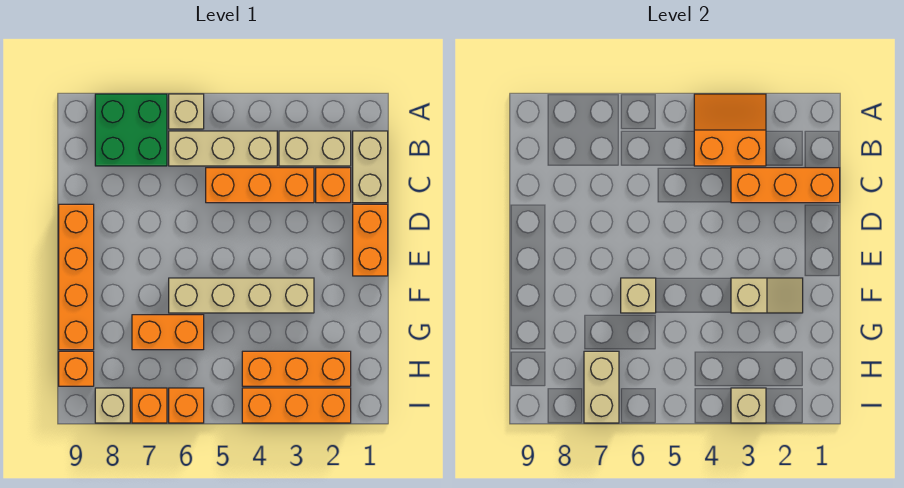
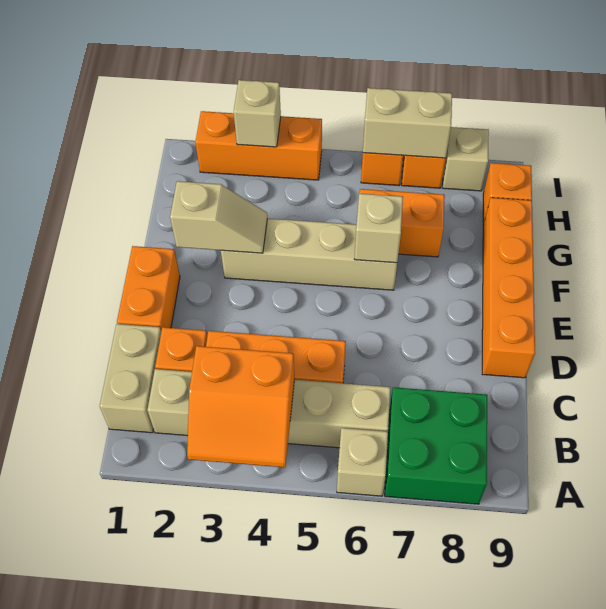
orange brick C1:C3 level 2 -> none
tan slope F2:F3 level 2 top 3 -> tan slope F2:F3 level 2 top 2
orange brick H2:H4 level 1 -> none
tan brick H7:I7 level 2 -> tan brick I6:I7 level 2

